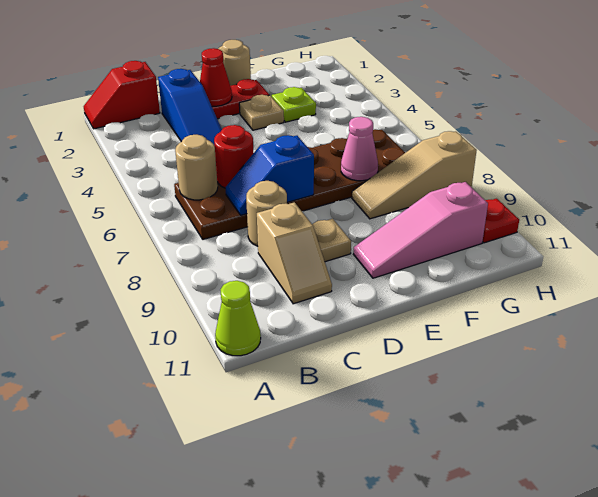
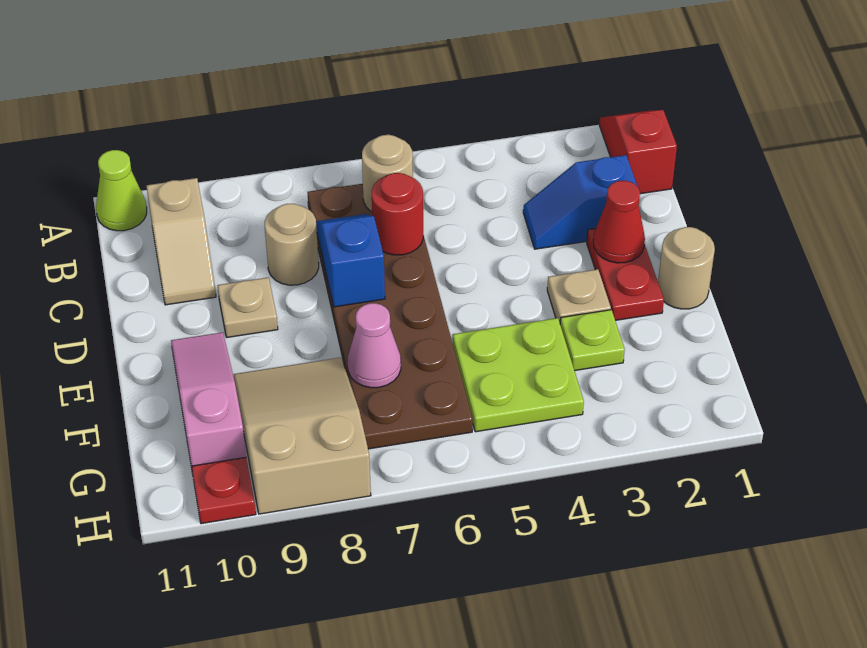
blue slope C2:C4 level 1 top 2 -> blue slope C2:C3 level 1 top 2
tan slope C9:C10 level 1 top 9 -> tan slope B10:C10 level 1 top B
none -> lime plate F4:G5 level 1
tan slope F8:H8 level 1 top H -> tan slope F8:H9 level 1 top H

